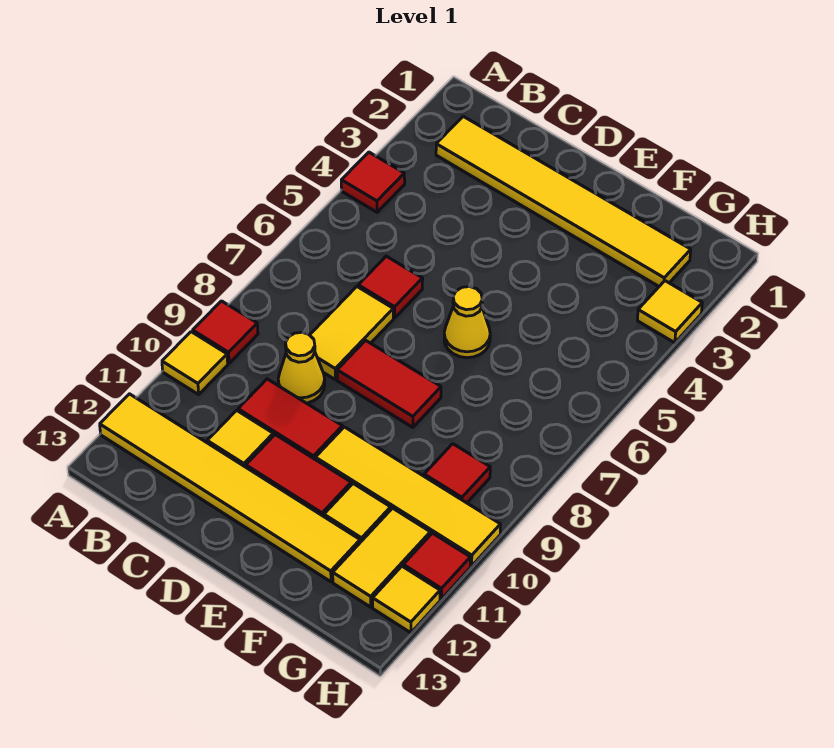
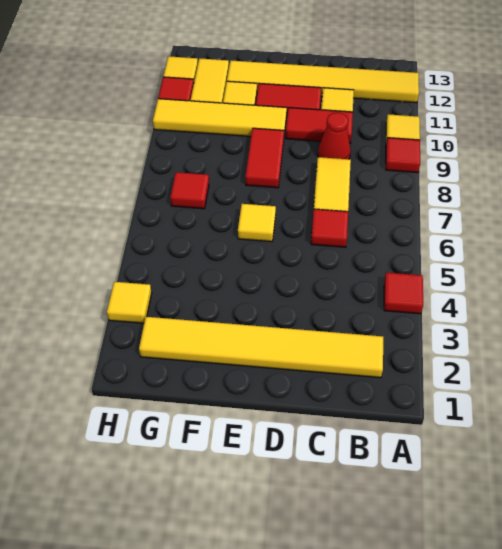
yellow cone C9 level 1 -> red cone C9 level 1
red tile D8:E8 level 1 -> red tile E8:E9 level 1
yellow cone E6 level 1 -> yellow tile E6 level 1
red tile G9 level 1 -> red tile G7 level 1

